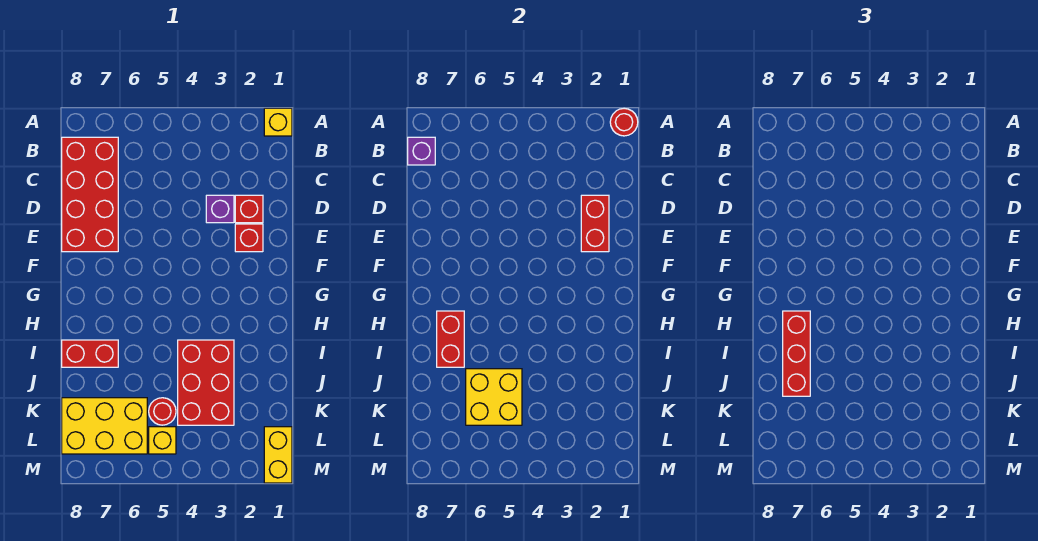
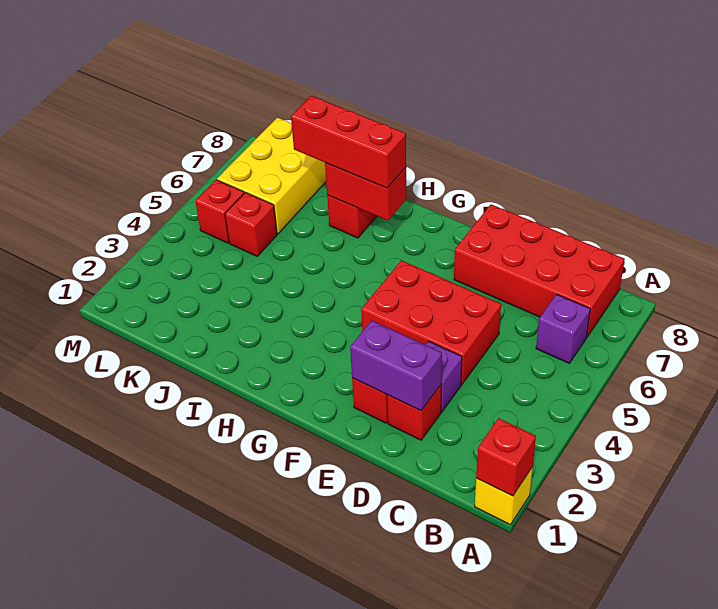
red round brick A1 level 2 -> red brick A1 level 2
purple brick B8 level 2 -> purple brick B6 level 1
red brick D2:E2 level 2 -> purple brick D2:E2 level 2
red brick I3:K4 level 1 -> red brick D4:F5 level 1
yellow brick J5:K6 level 2 -> none
red round brick K5 level 1 -> red brick K5 level 1
yellow brick L1:M1 level 1 -> none
yellow brick L5 level 1 -> red brick L5 level 1

